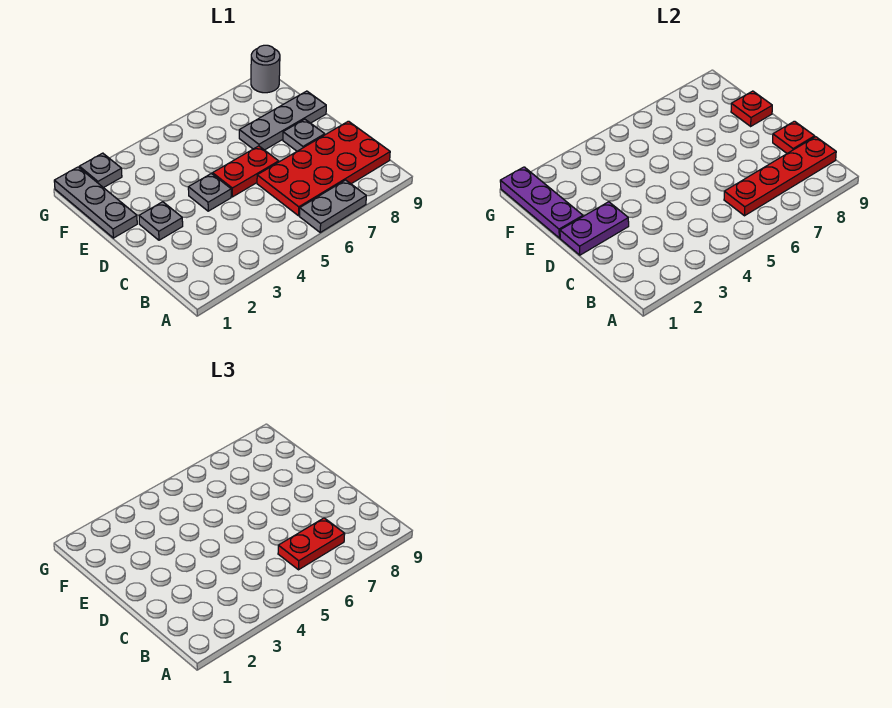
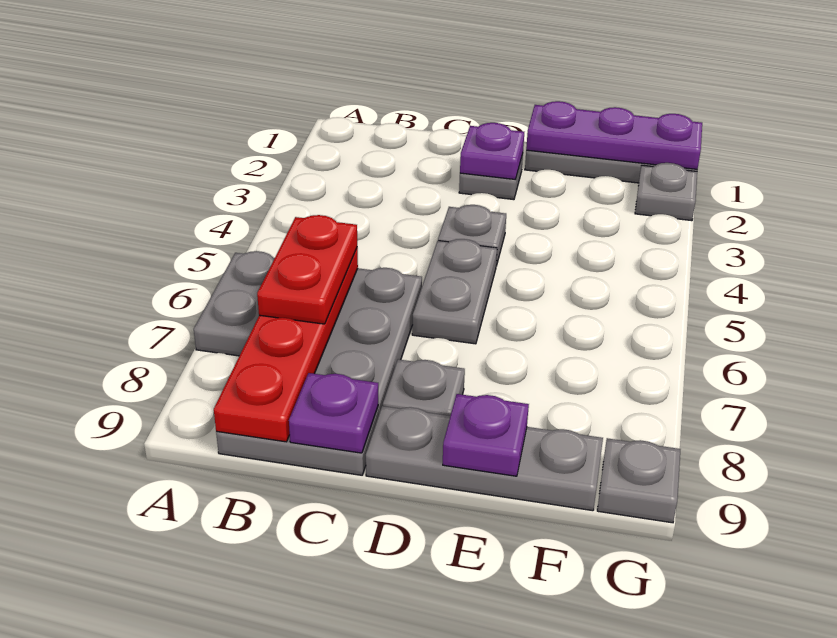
red plate B6:C9 level 1 -> grey plate B6:C9 level 1
red plate C9 level 2 -> purple plate C9 level 2
purple plate D1:D2 level 2 -> purple plate D2 level 2
red plate D5:D6 level 1 -> grey plate D5:D6 level 1
grey plate E7:E9 level 1 -> grey plate D9:F9 level 1
red plate E9 level 2 -> purple plate E9 level 2
grey round brick G9 level 1 -> grey plate G9 level 1

